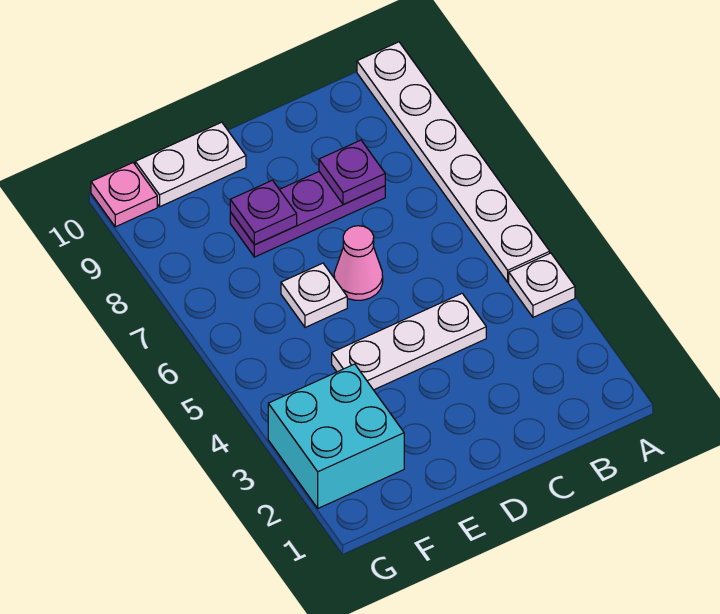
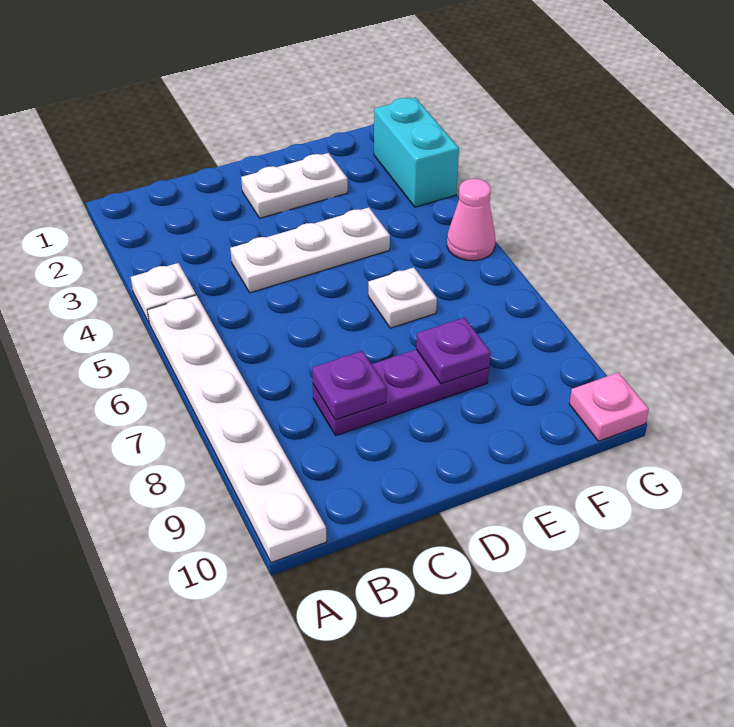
pink cone D6 level 1 -> pink cone G5 level 1
white plate E10:F10 level 1 -> white plate D2:E2 level 1
cyan brick F2:G3 level 1 -> cyan brick G2:G3 level 1

